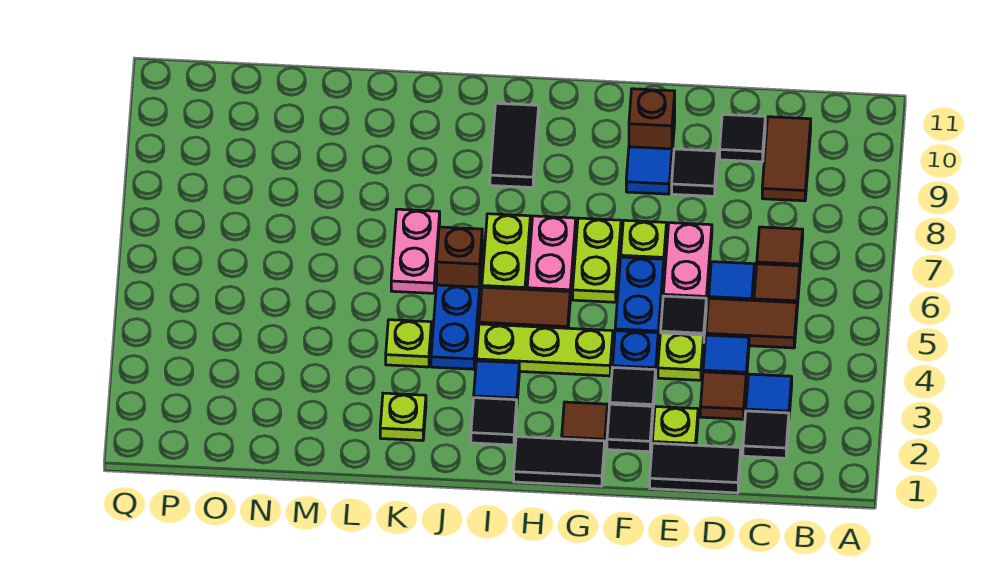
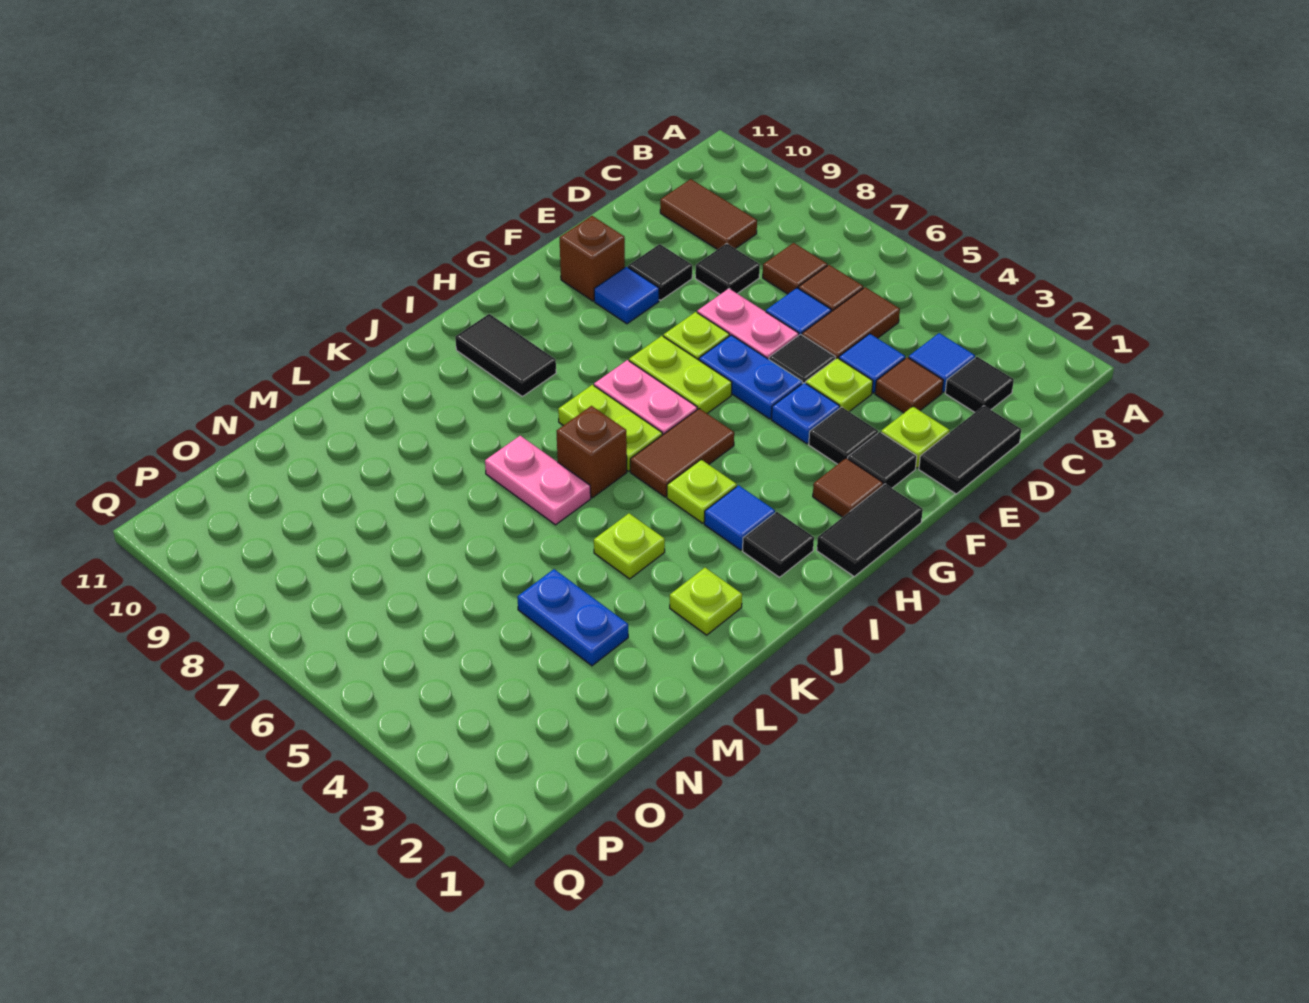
black tile D10 level 1 -> black tile D8 level 1
lime plate G4:I4 level 1 -> lime plate I4 level 1
blue plate J4:J5 level 1 -> blue plate M3:M4 level 1

